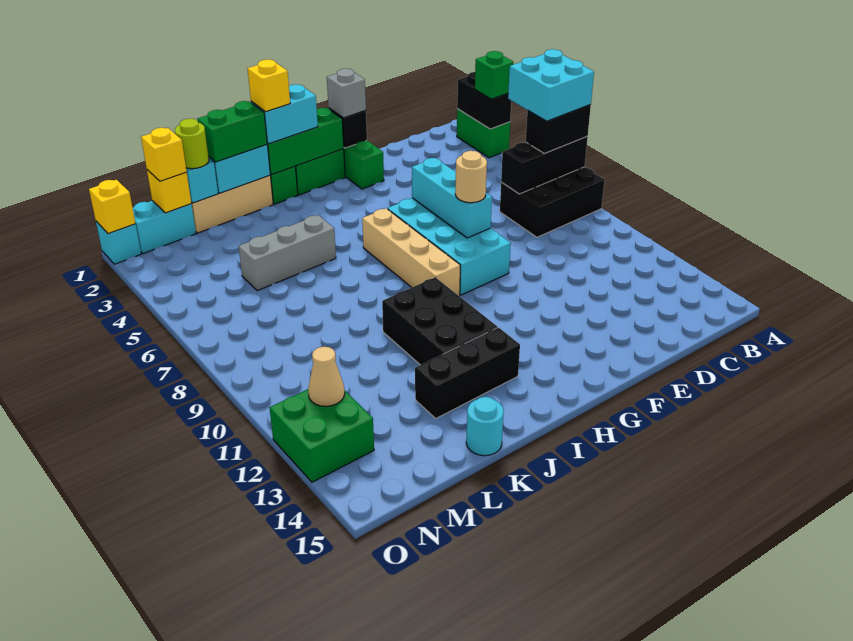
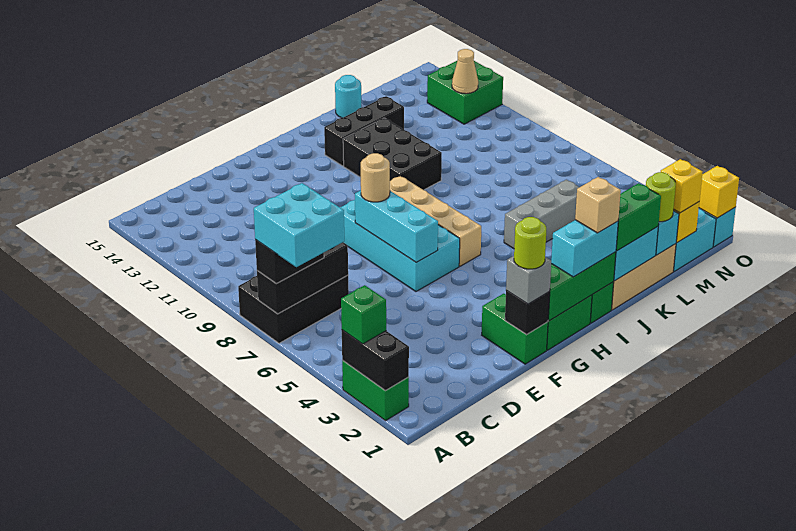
none -> lime round brick F1 level 4
yellow brick I1 level 4 -> tan brick I1 level 4

